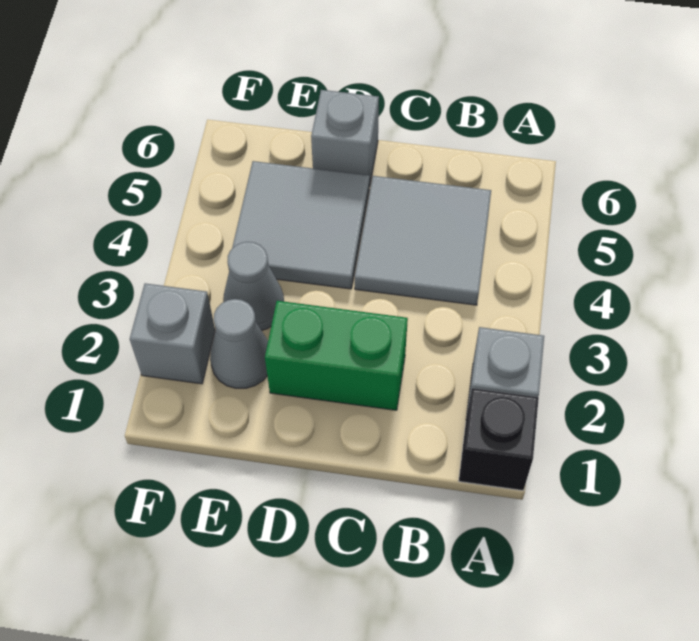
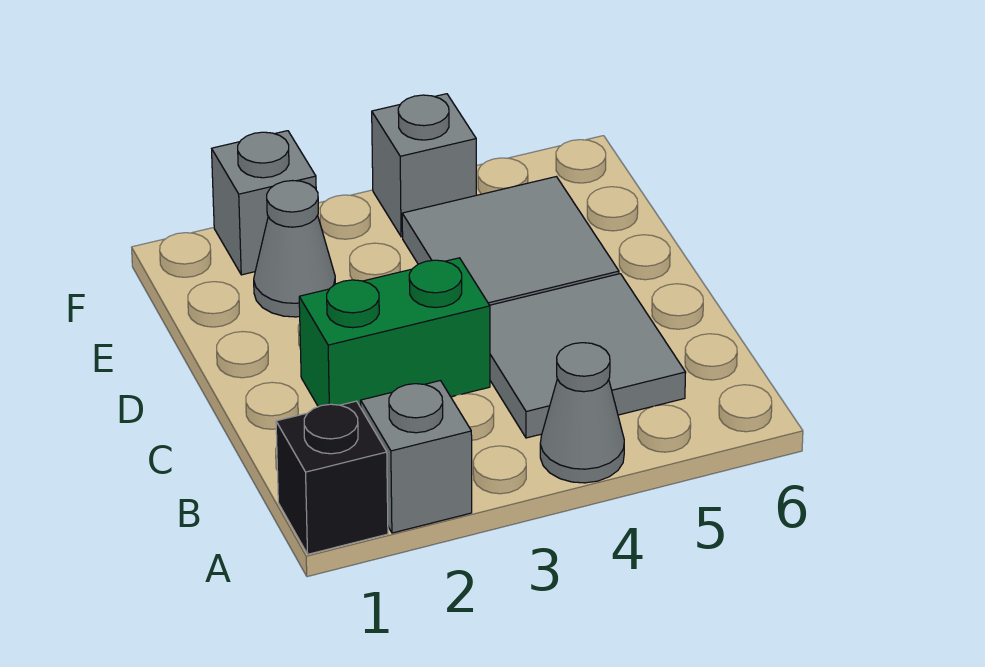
green brick C2:D2 level 1 -> green brick C2:C3 level 1
grey brick D6 level 1 -> grey brick F4 level 1
grey cone E3 level 1 -> grey cone A4 level 1

